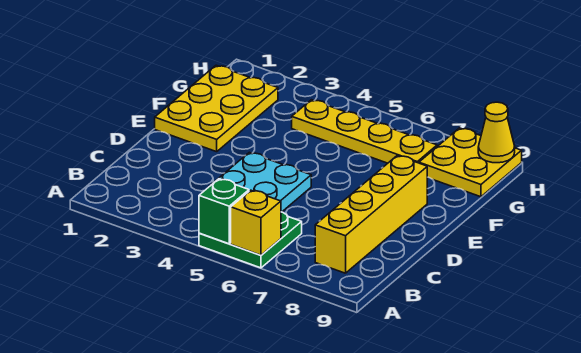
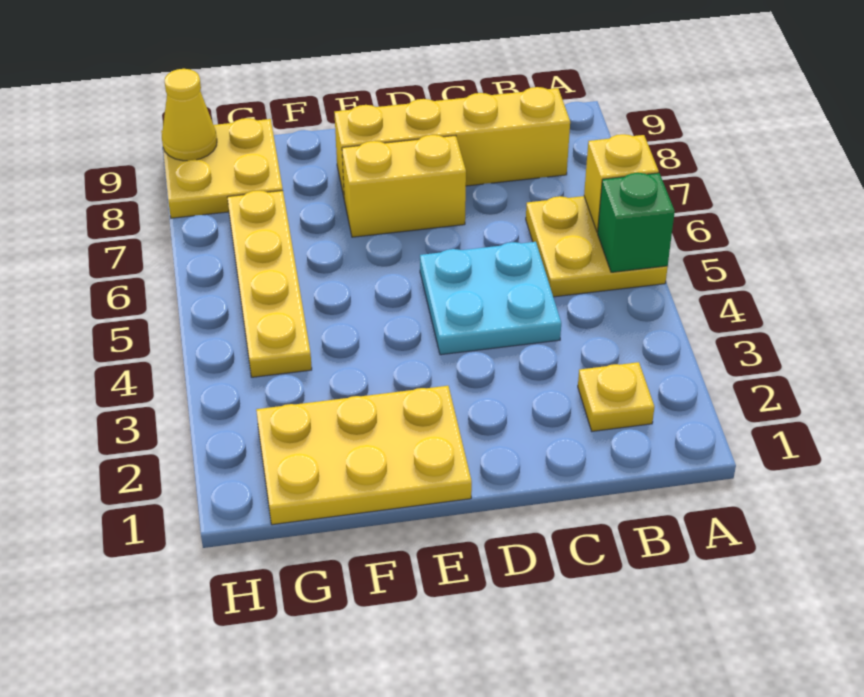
green plate A5:B6 level 1 -> yellow plate A5:B6 level 1
none -> yellow plate B2 level 1
none -> yellow brick D7:E7 level 1

